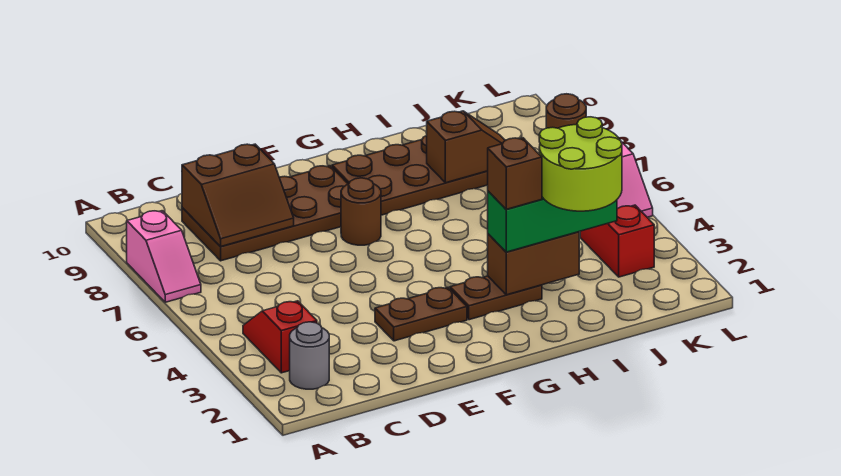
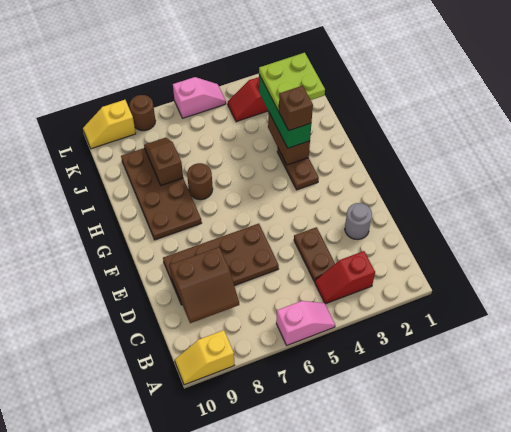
pink slope A7:A8 level 1 top 8 -> pink slope A5:A6 level 1 top 6
none -> yellow slope A9:A10 level 1 top 9
grey round brick B2 level 1 -> grey round brick D2 level 1
brown plate C8:F9 level 1 -> brown plate D6:E9 level 1
brown slope C8:D9 level 2 top 9 -> brown slope C8:D9 level 2 top D
brown plate E3:F3 level 1 -> brown plate C4:D4 level 1
brown round brick F7 level 1 -> brown round brick H7 level 1
lime round brick I2:J3 level 4 -> lime plate I2:J3 level 4
none -> yellow slope L9:L10 level 1 top 9

